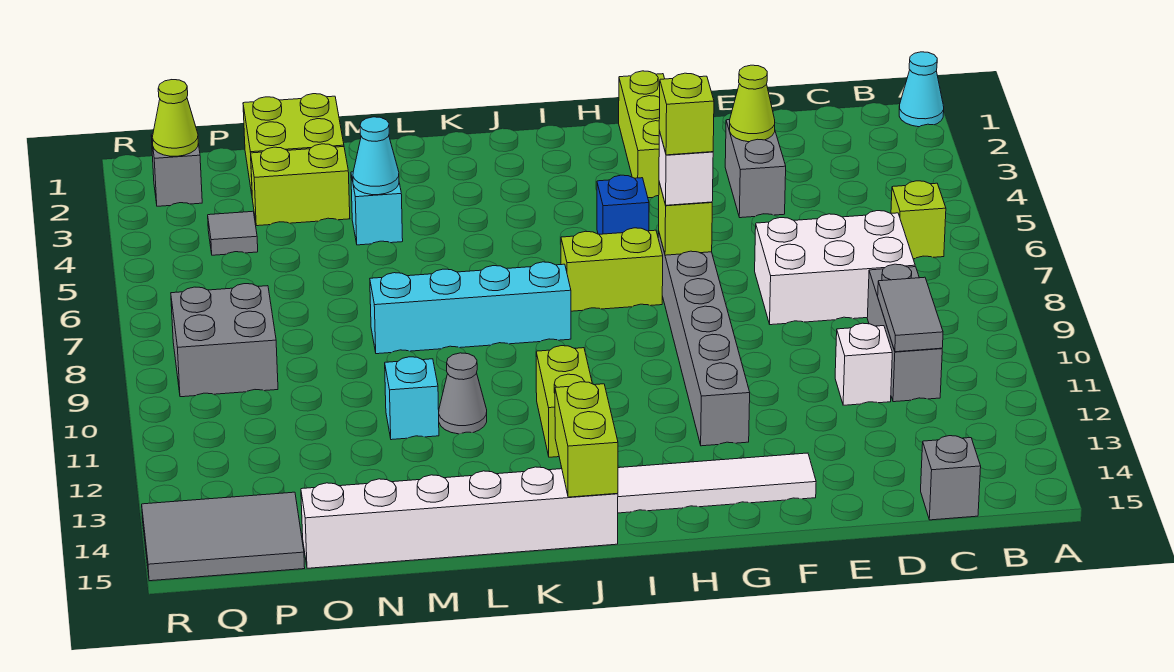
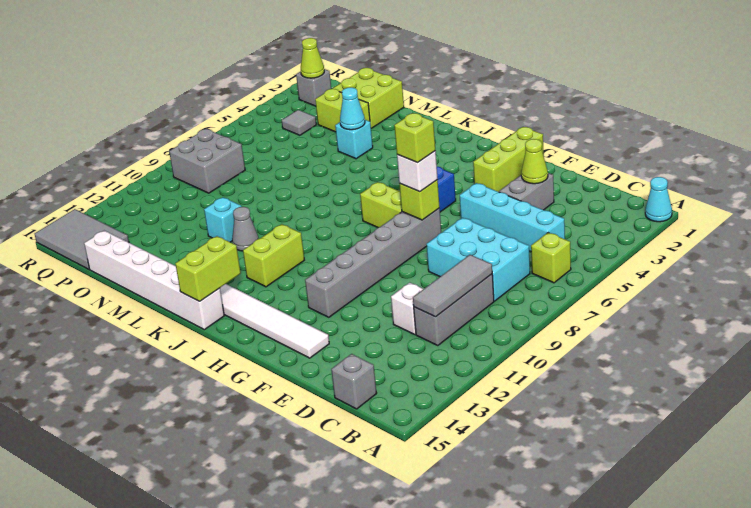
white brick C7:E8 level 1 -> cyan brick C7:E8 level 1
grey tile C10:C11 level 2 -> grey tile C9:C11 level 2
cyan brick J8:M8 level 1 -> cyan brick C5:F5 level 1

